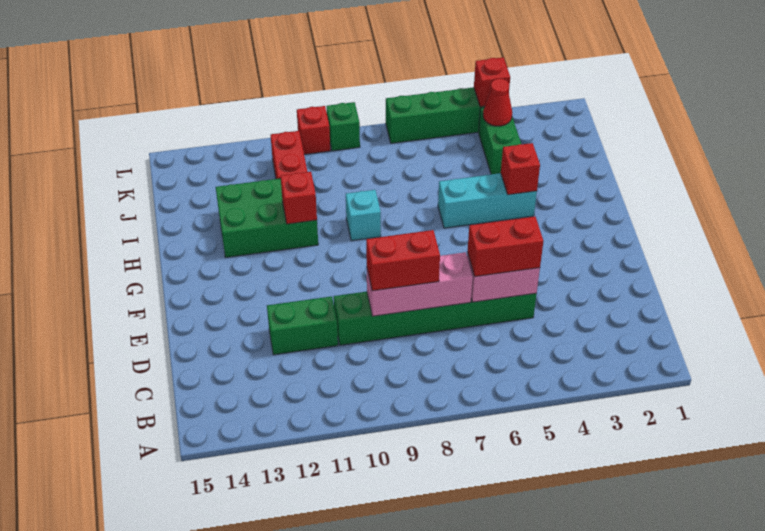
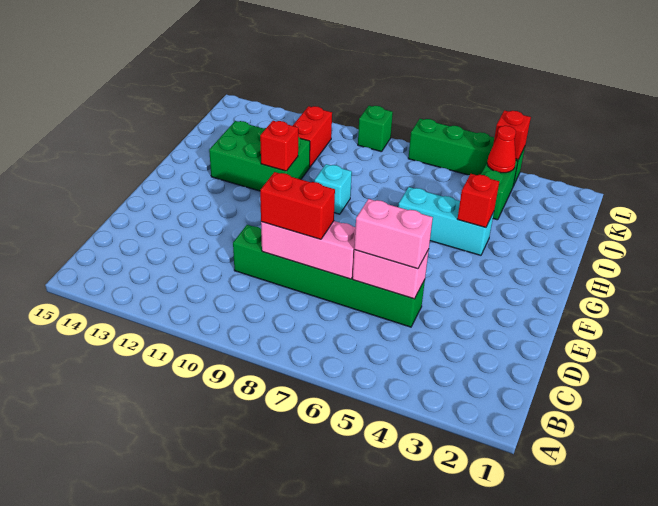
red brick D5:D6 level 3 -> pink brick D5:D6 level 3
green brick D11:D12 level 1 -> none
red brick L10 level 1 -> none

